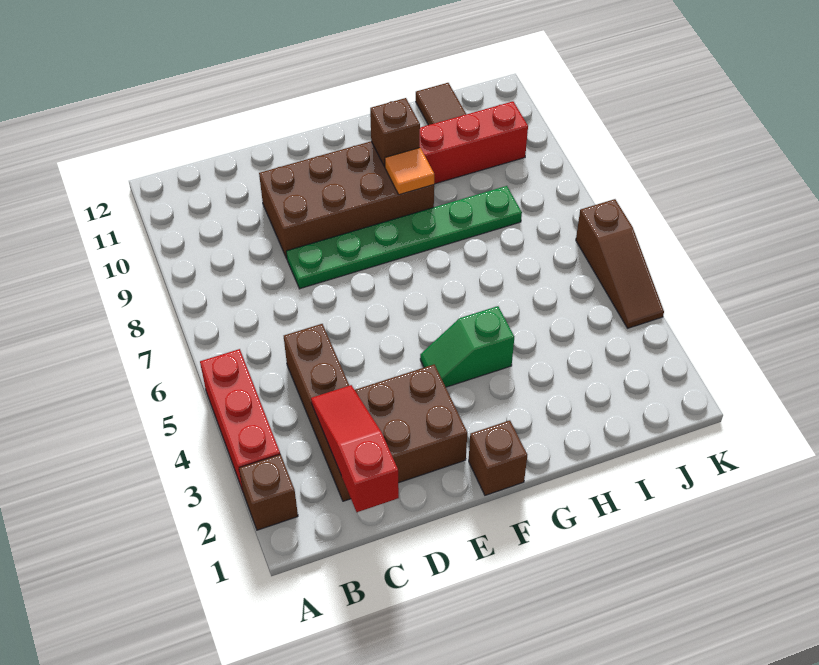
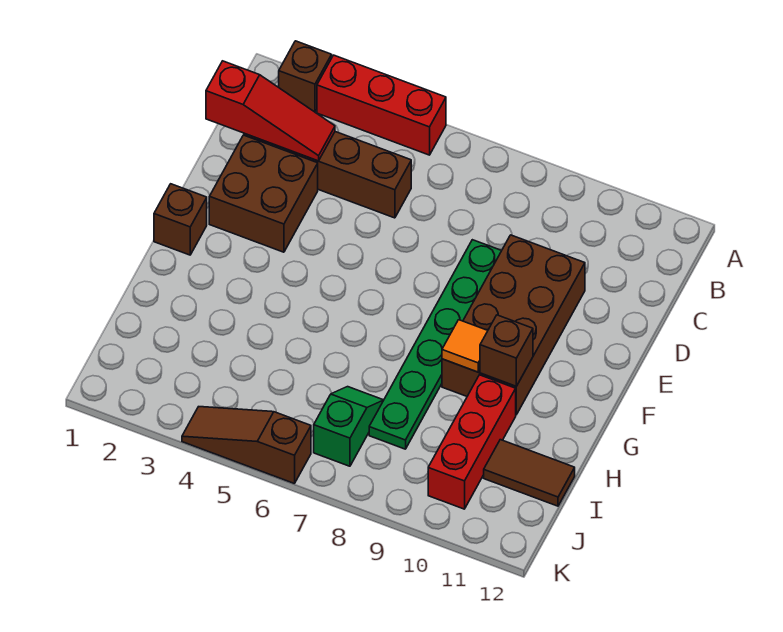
green slope F4:G4 level 1 top G -> green slope I7:J7 level 1 top J

